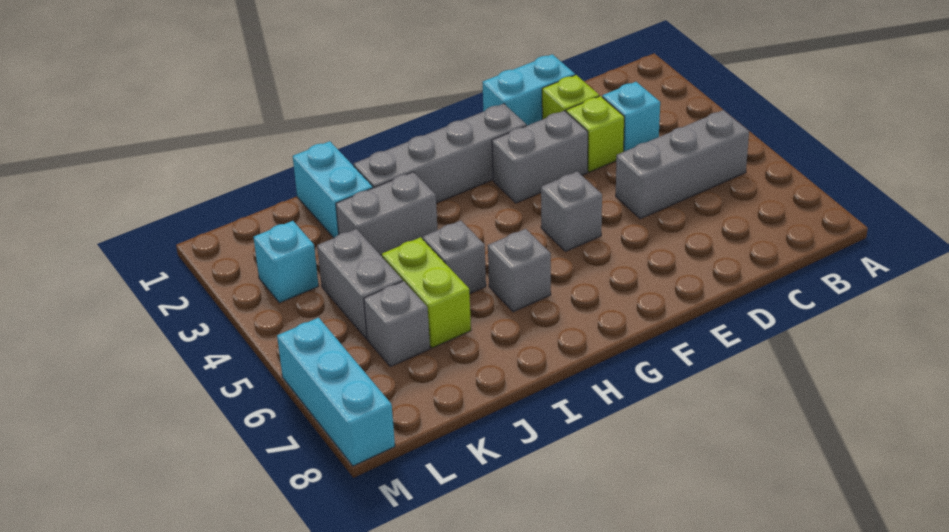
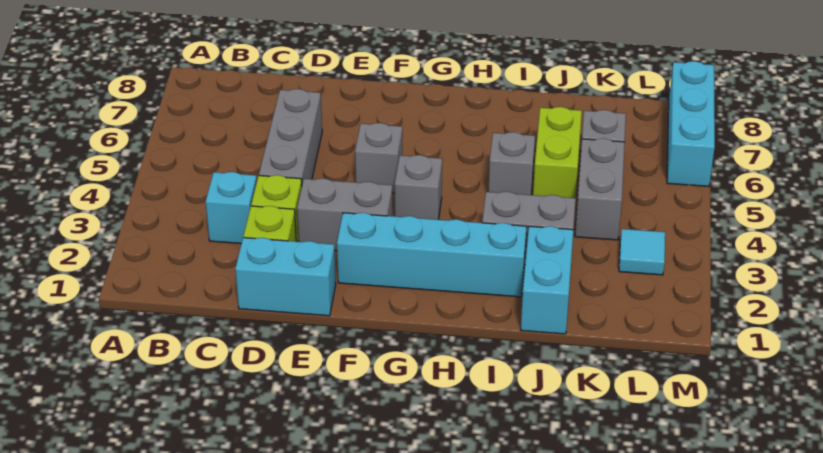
grey brick B5:D5 level 1 -> grey brick D4:D6 level 1
grey brick F2:I2 level 1 -> cyan brick F2:I2 level 1
grey brick H6 level 1 -> grey brick G4 level 1
cyan brick L3 level 1 -> cyan tile L3 level 1

